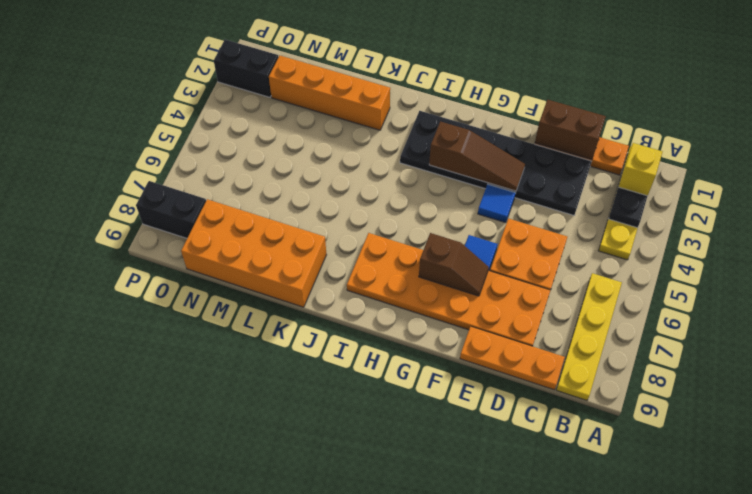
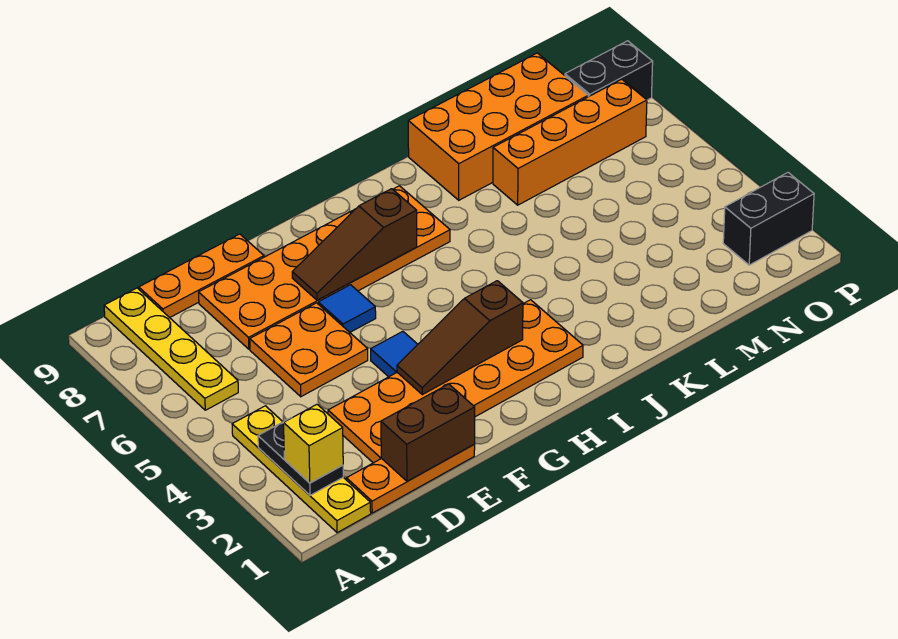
black plate D2:I3 level 1 -> orange plate D2:I3 level 1
brown slope F7:G7 level 2 top G -> brown slope F7:H7 level 2 top H
orange brick K2:N2 level 1 -> orange brick L7:O7 level 1

